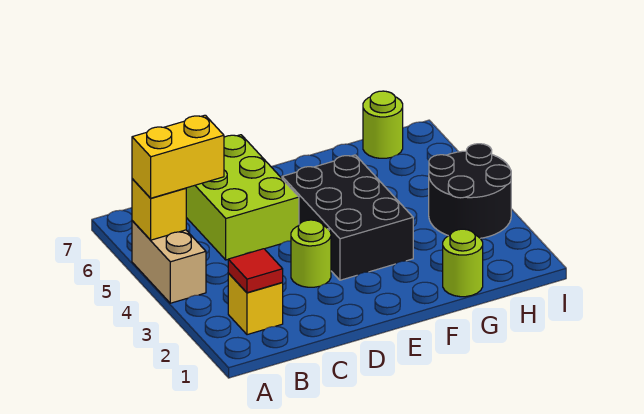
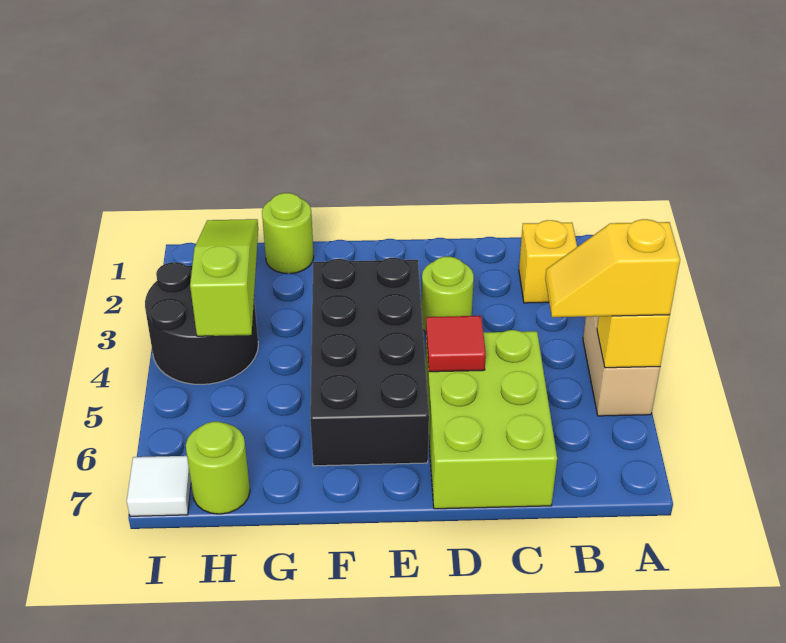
yellow brick A5:B5 level 3 -> yellow slope A5:B5 level 3 top A
red tile B2 level 2 -> red tile D5 level 2
black brick E3:F5 level 1 -> black brick E3:F6 level 1
none -> lime slope H2:H4 level 2 top 4
none -> white tile I7 level 1

